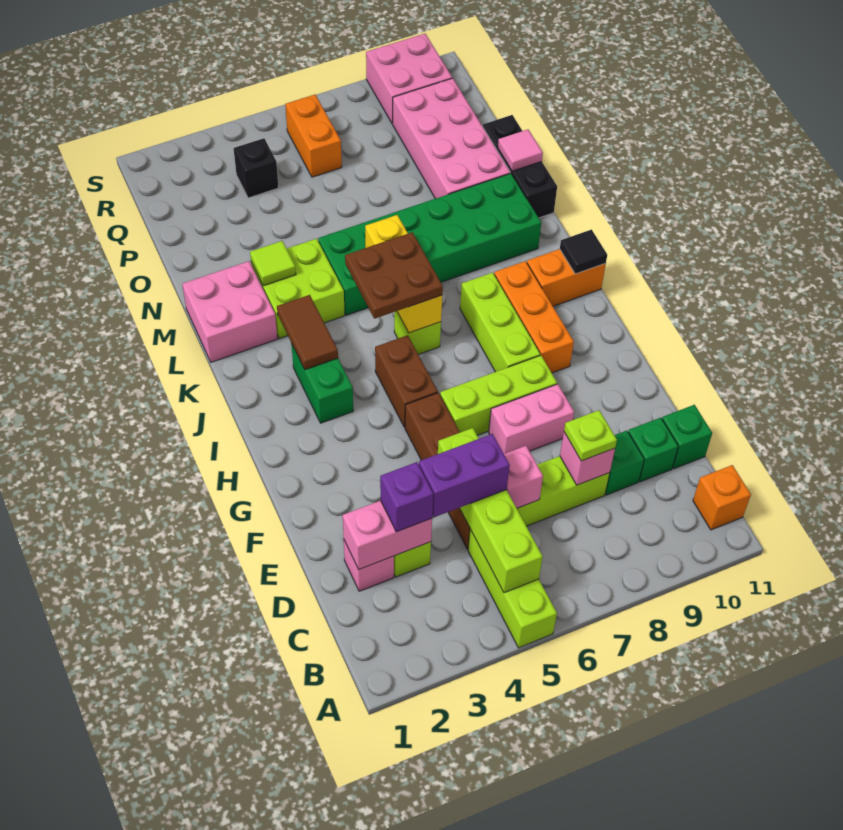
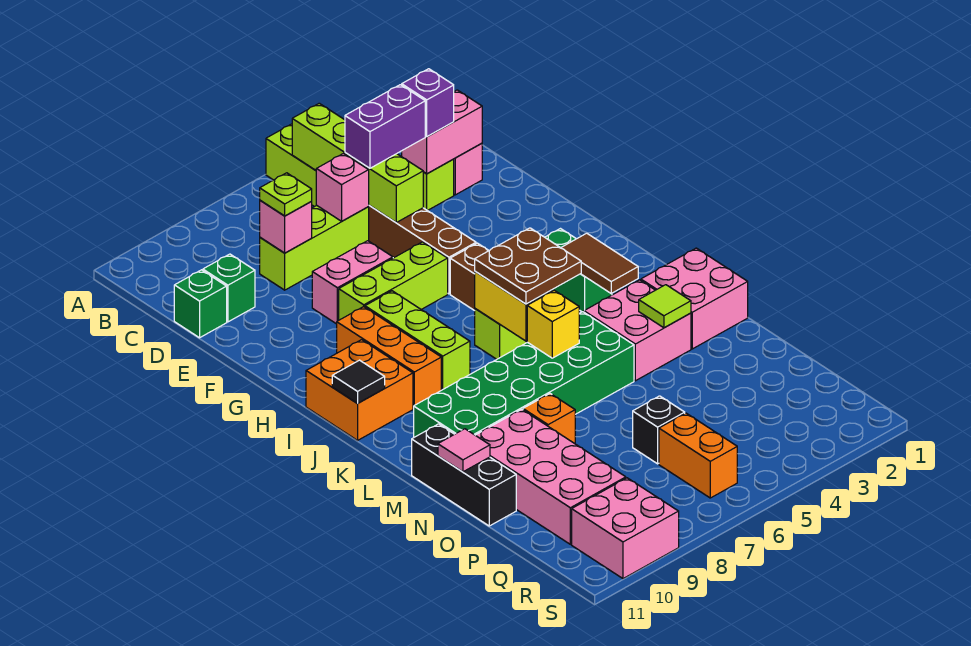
orange brick B11 level 1 -> orange brick N8 level 1
green brick D9 level 1 -> none
orange brick J10:J11 level 1 -> orange brick I10:J11 level 1
lime brick L3:M4 level 1 -> pink brick L3:M4 level 1
black brick Q4 level 1 -> black brick P6 level 1

